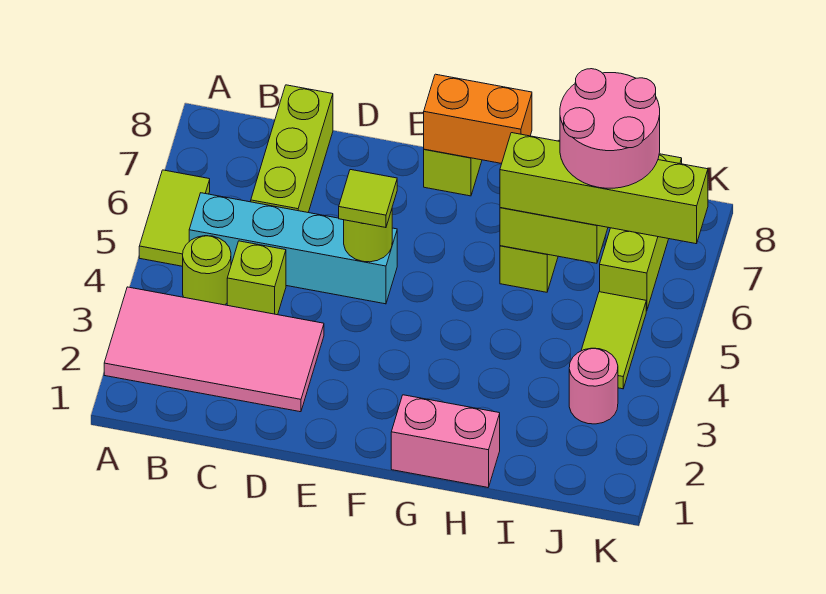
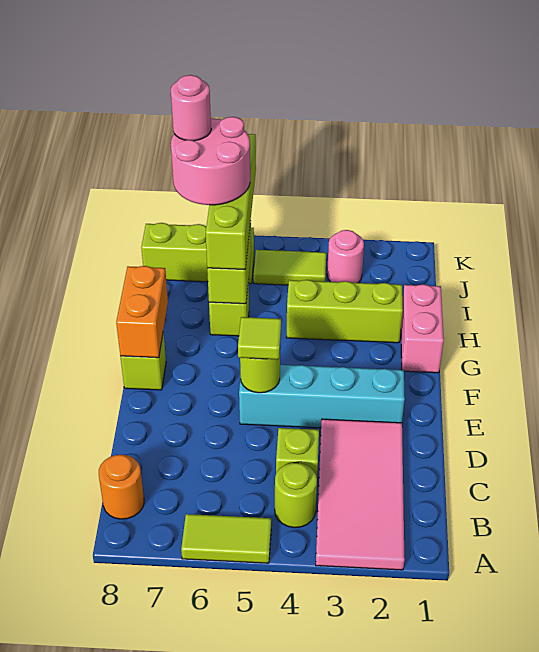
cyan brick B5:E5 level 1 -> cyan brick E2:E5 level 1
none -> orange round brick B8 level 1
lime brick C6:C8 level 1 -> lime brick H2:H4 level 1
none -> pink round brick J7 level 5

